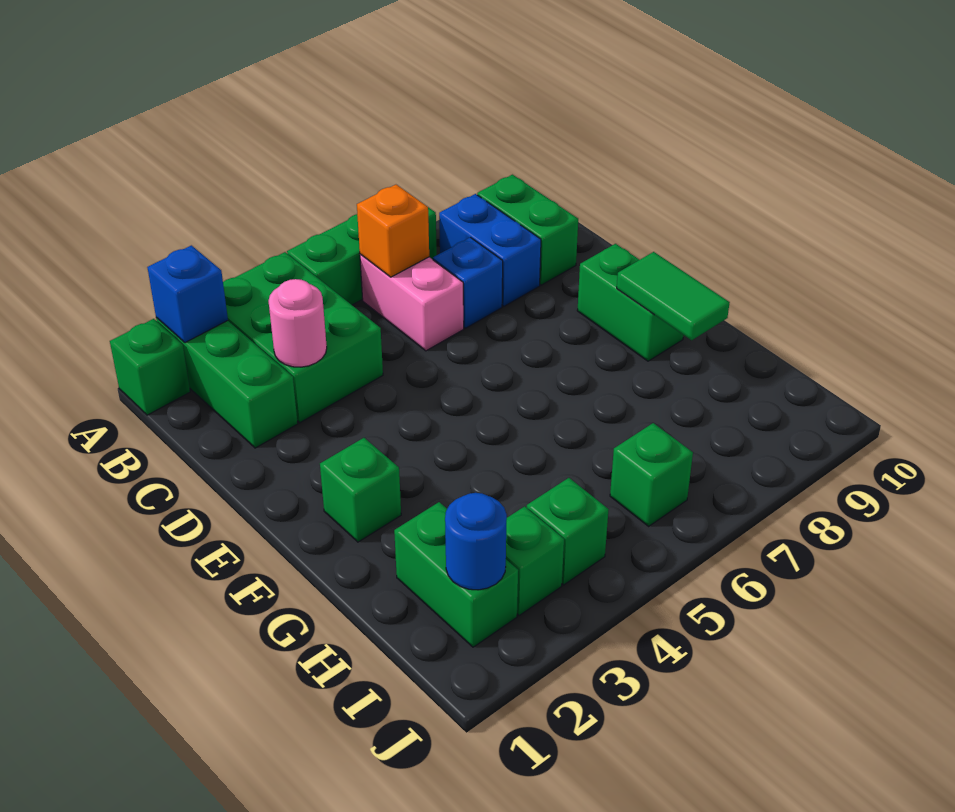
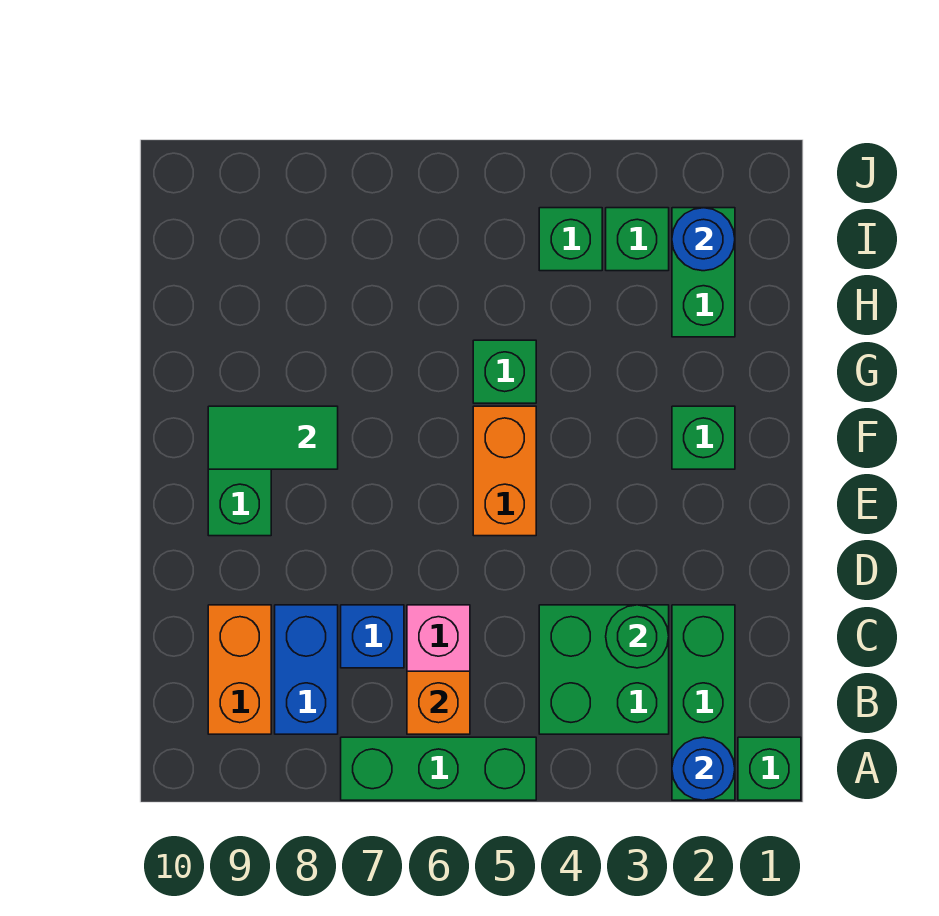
blue brick A2 level 2 -> blue round brick A2 level 2
green brick A3:C4 level 1 -> green brick B3:C4 level 1
green brick B9:C9 level 1 -> orange brick B9:C9 level 1
pink round brick C3 level 2 -> green round brick C3 level 2
none -> orange brick E5:F5 level 1
green tile F9:G9 level 2 -> green tile F8:F9 level 2
green brick I6 level 1 -> green brick G5 level 1

